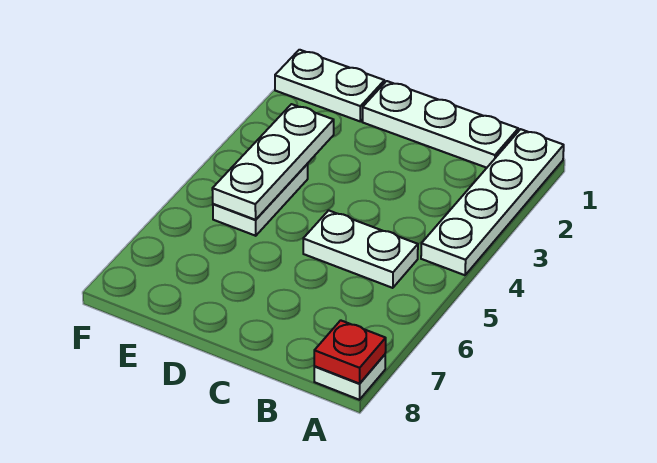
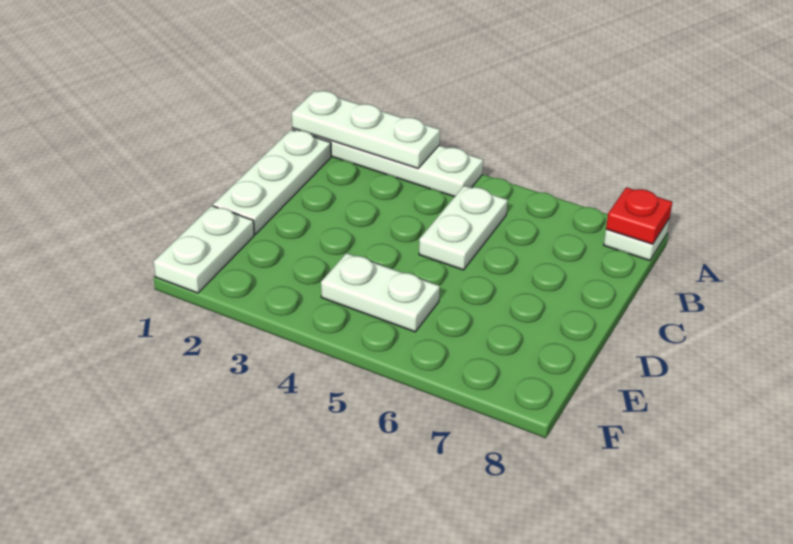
white plate E3:E5 level 2 -> white plate A1:A3 level 2

